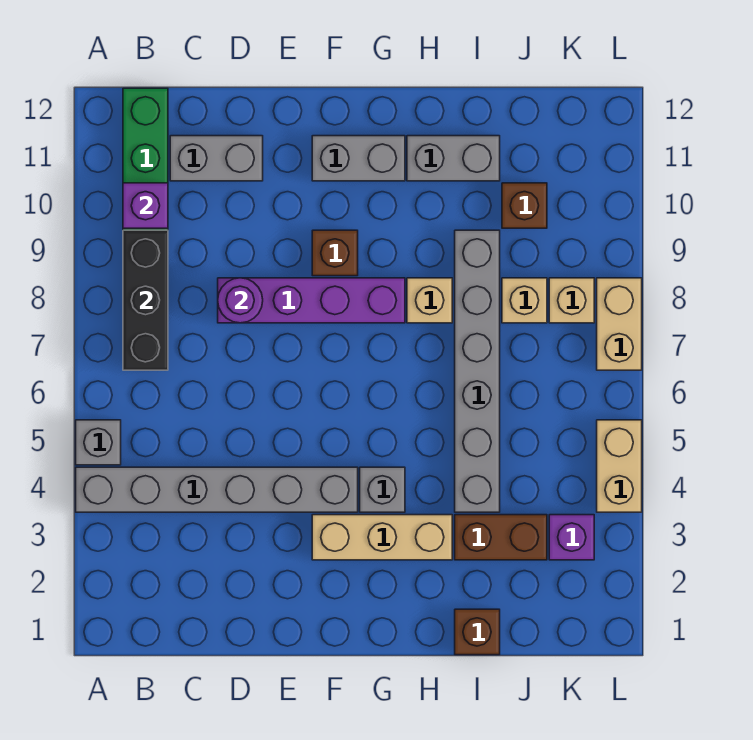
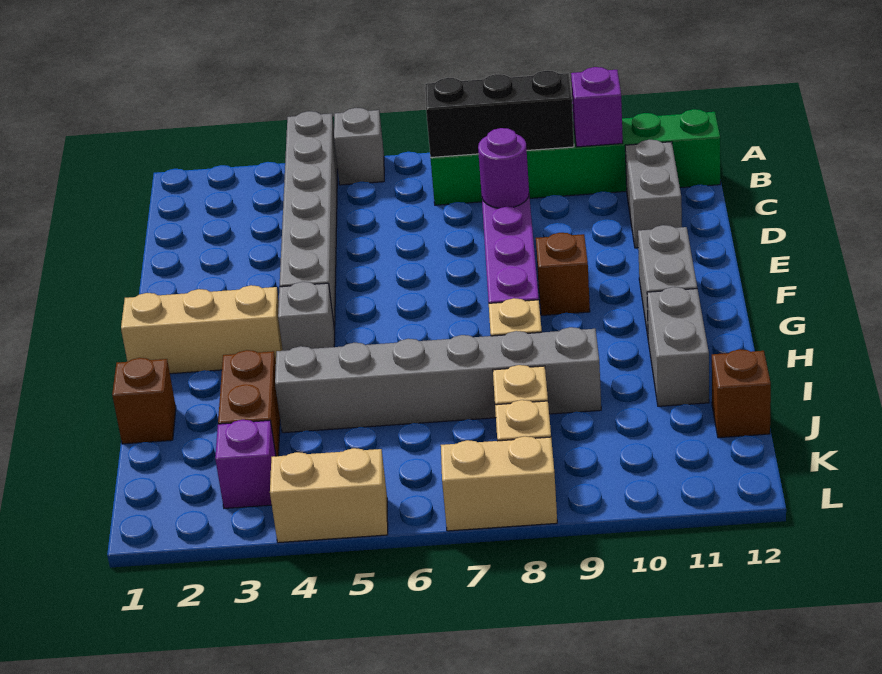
tan brick F3:H3 level 1 -> tan brick G1:G3 level 1
brown brick J10 level 1 -> brown brick J12 level 1

